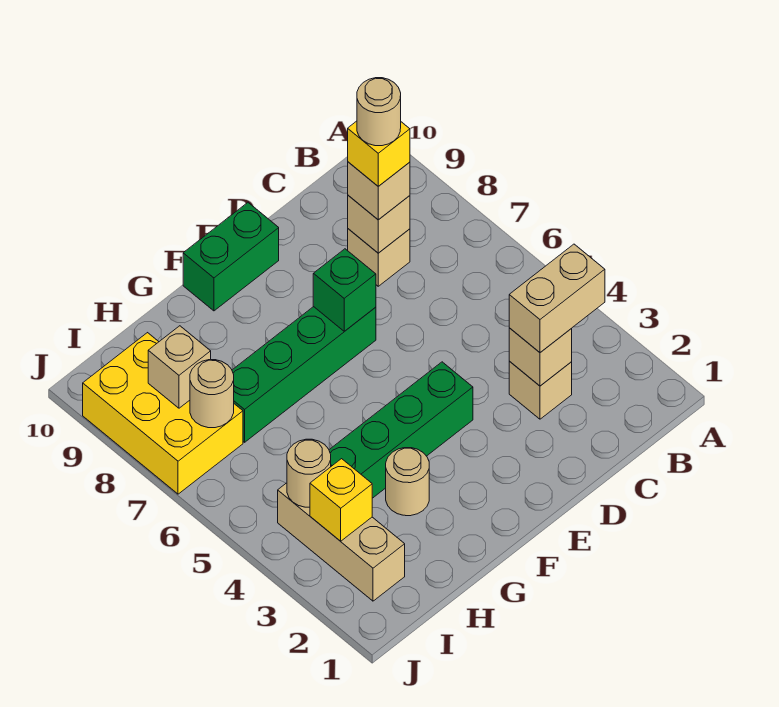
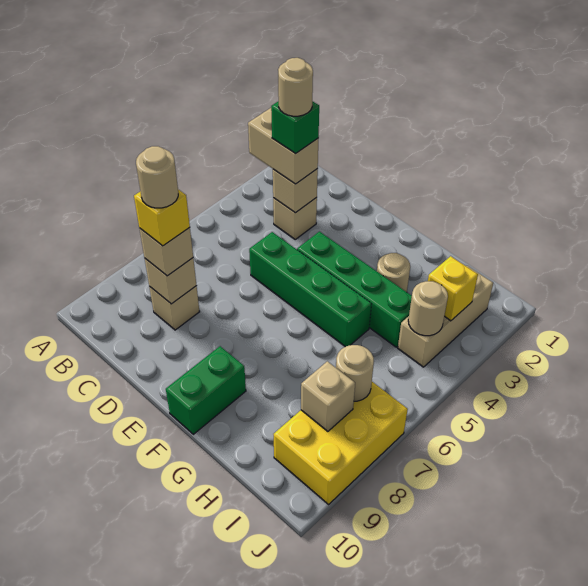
none -> tan round brick C3 level 5
green brick E7:H7 level 1 -> green brick D5:G5 level 1
green brick E7 level 2 -> green brick C3 level 4
green brick E10:F10 level 1 -> green brick F9:F10 level 1

